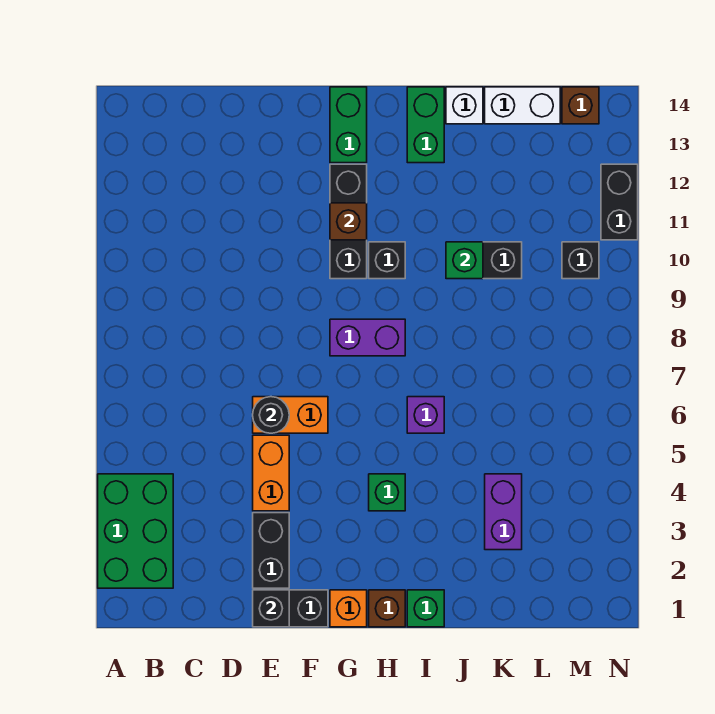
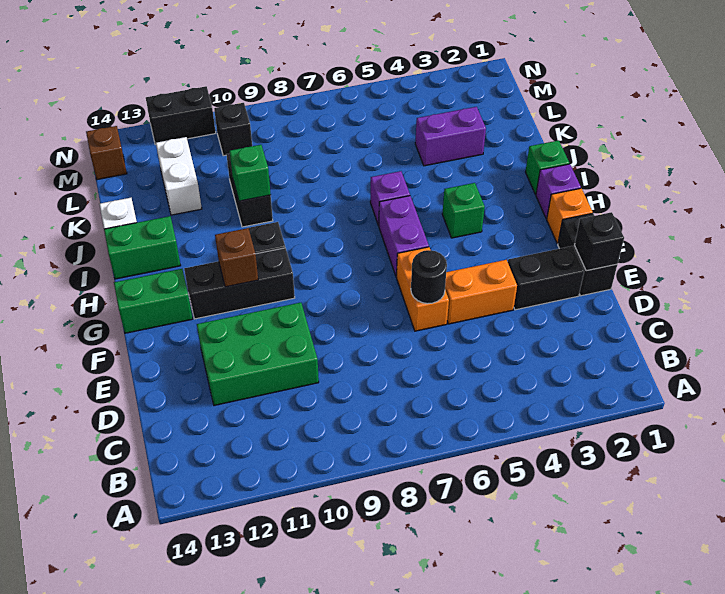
green brick A2:B4 level 1 -> green brick D10:E12 level 1
purple brick G8:H8 level 1 -> purple brick G6:H6 level 1
brown brick H1 level 1 -> purple brick H1 level 1
white brick K14:L14 level 1 -> white brick K12:L12 level 1

